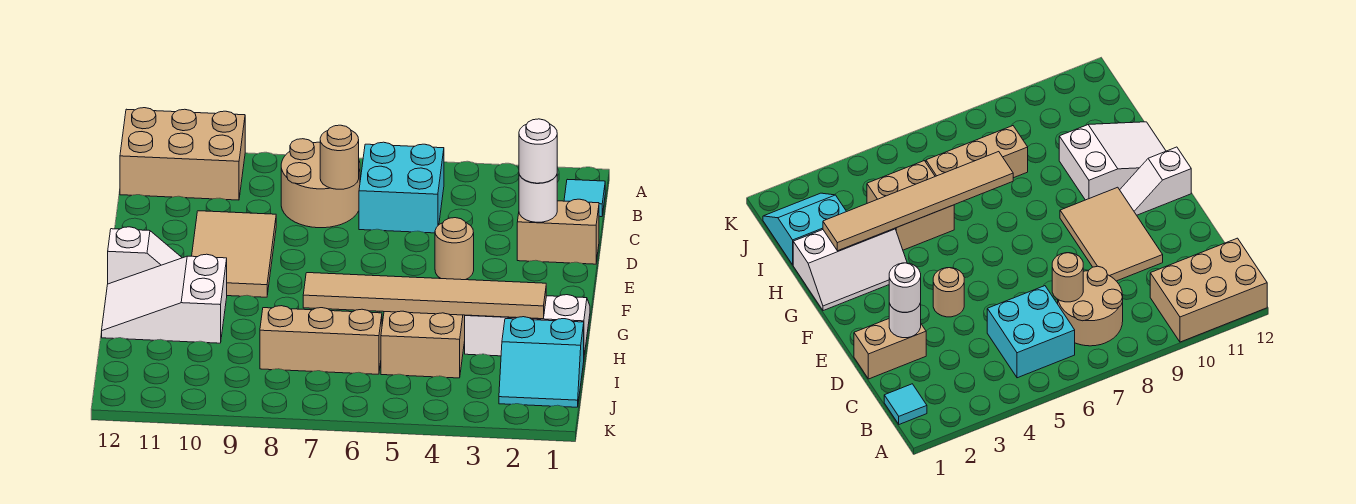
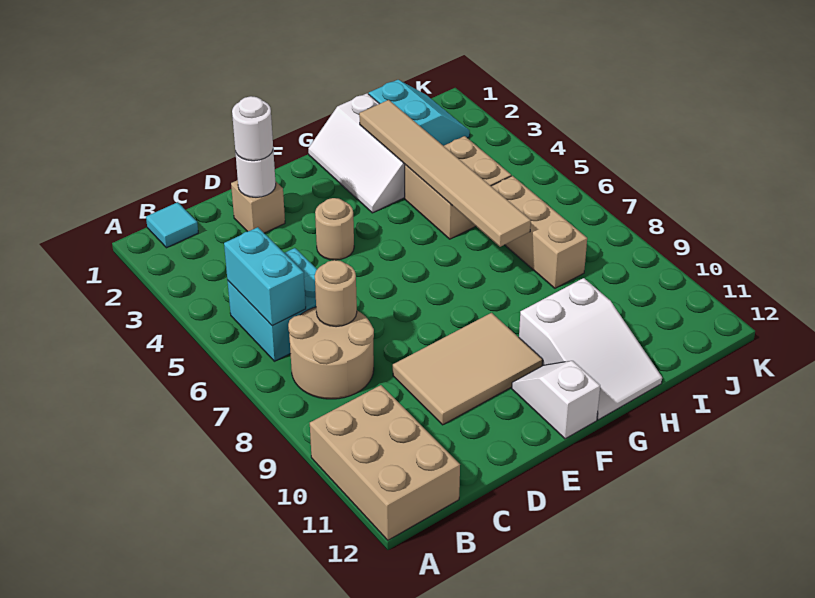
none -> cyan brick B5:B6 level 2
tan brick D1:D2 level 1 -> tan brick D2 level 1

